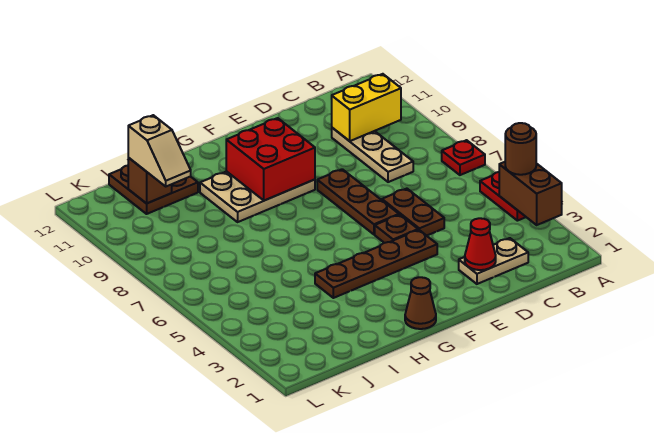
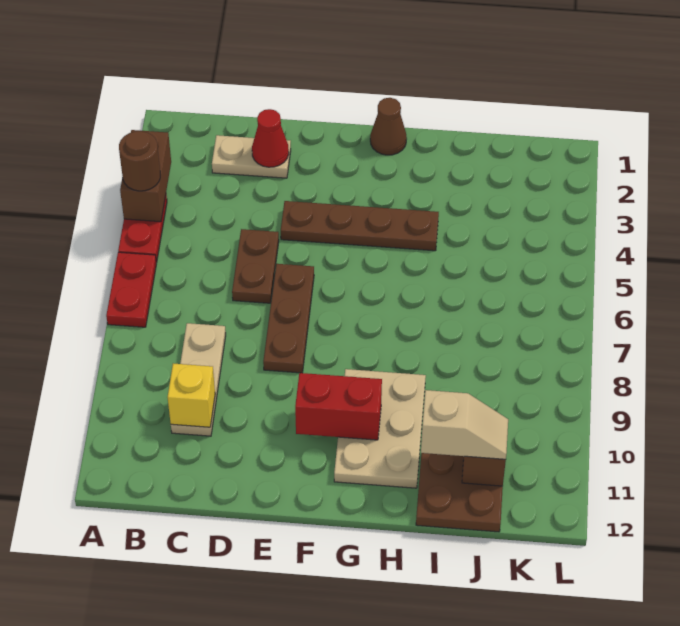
red plate A7 level 1 -> red plate A6:A7 level 1
yellow brick B10:C10 level 2 -> yellow brick C10 level 2
brown plate E5 level 1 -> none
tan plate F9:H10 level 1 -> tan plate G9:H11 level 1
red brick F9:G10 level 2 -> red brick F10:G10 level 2
tan slope J10:J11 level 3 top 11 -> tan slope I11:J11 level 3 top I

